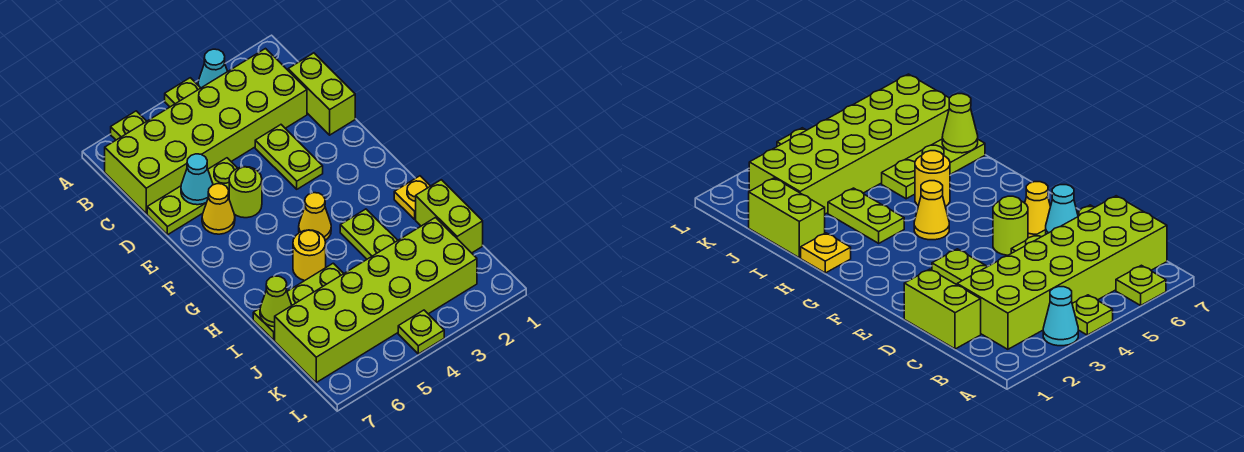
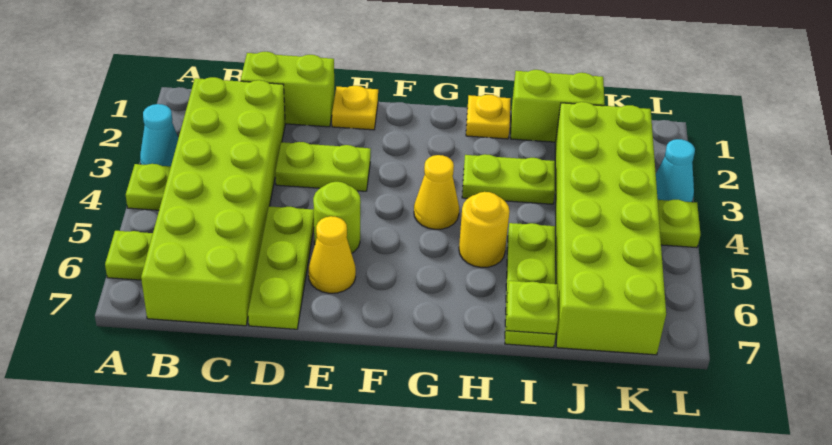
cyan cone D6 level 2 -> cyan cone L3 level 1
none -> yellow plate E1 level 1
lime cone I7 level 2 -> lime plate I7 level 2

